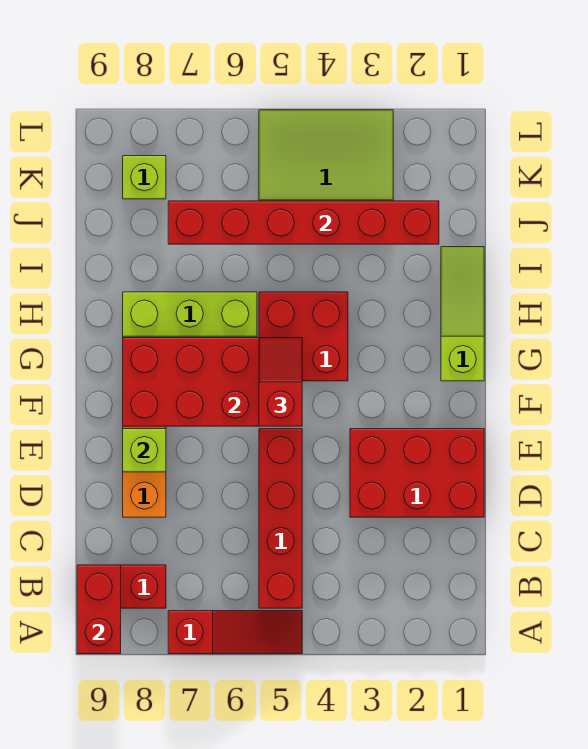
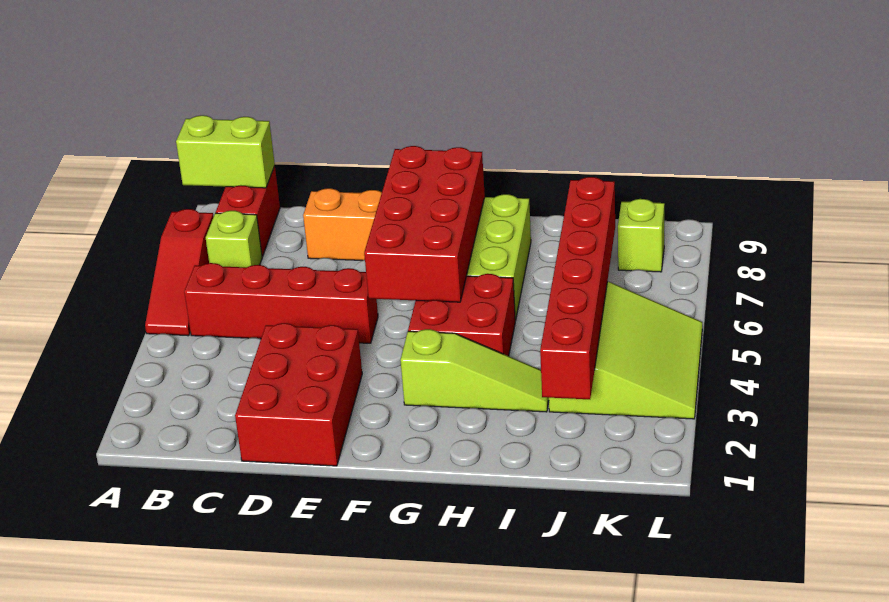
red brick A9:B9 level 2 -> lime brick A9:B9 level 2
lime brick E8 level 2 -> lime brick B7 level 1
red slope F5:G5 level 3 top F -> none
lime slope G1:I1 level 1 top G -> lime slope G3:I3 level 1 top G

